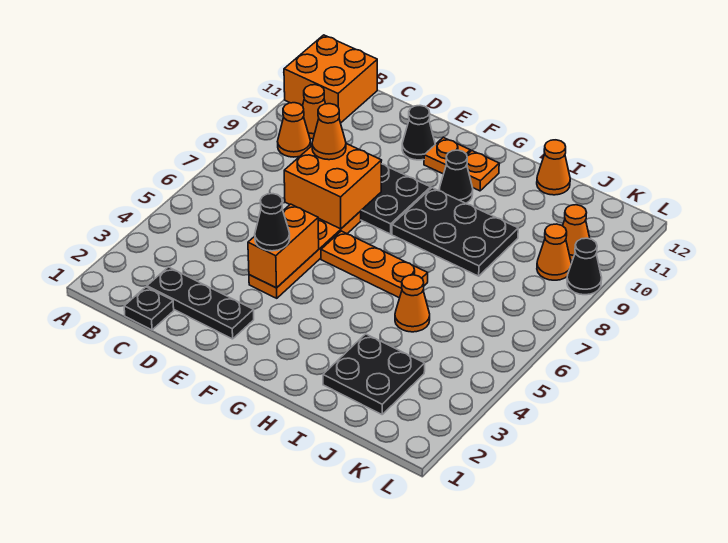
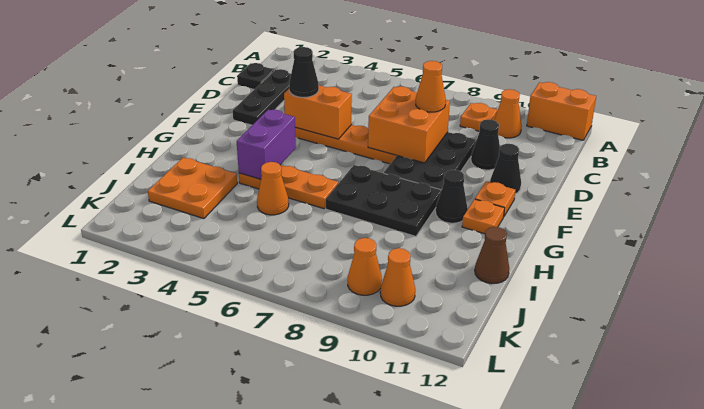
orange brick A11:B12 level 1 -> orange brick A11:A12 level 1
orange cone B9 level 1 -> orange plate B9 level 1
orange plate F6:H6 level 1 -> orange plate H4:H6 level 1
none -> purple brick G4:H4 level 2
black plate G8:I9 level 1 -> black plate G7:H9 level 1
black plate I2:J3 level 1 -> orange plate I2:J3 level 1
orange cone I12 level 1 -> brown cone I12 level 1
black cone L9 level 1 -> black cone D10 level 1

